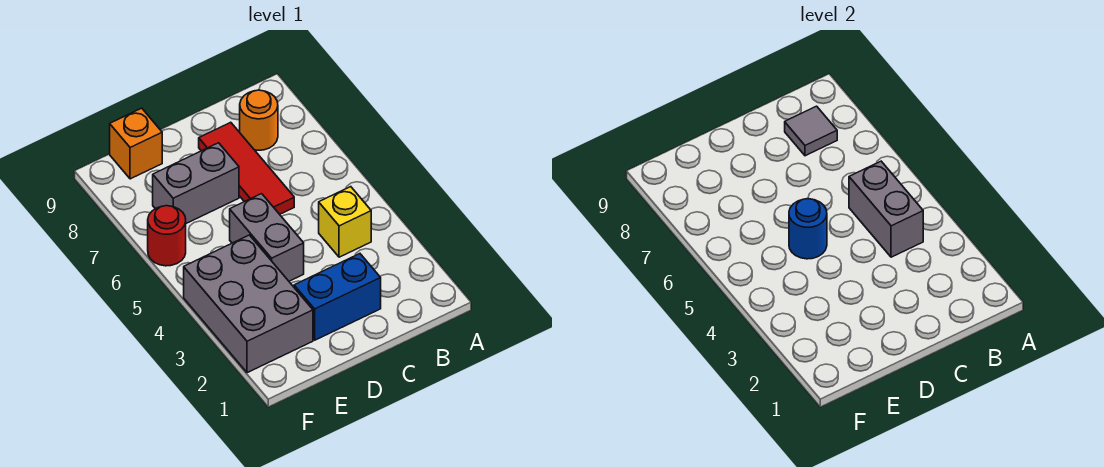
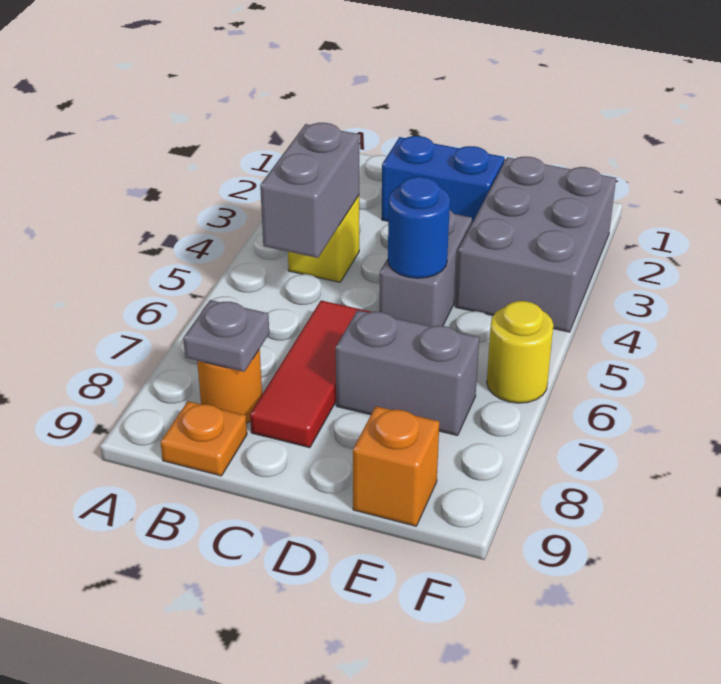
grey tile B8 level 2 -> grey plate B8 level 2
none -> orange plate B9 level 1
red round brick F6 level 1 -> yellow round brick F6 level 1

